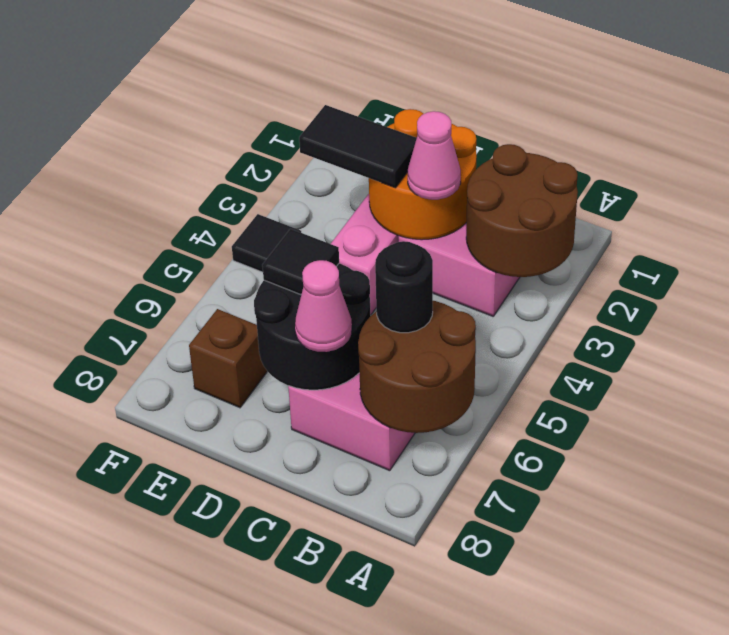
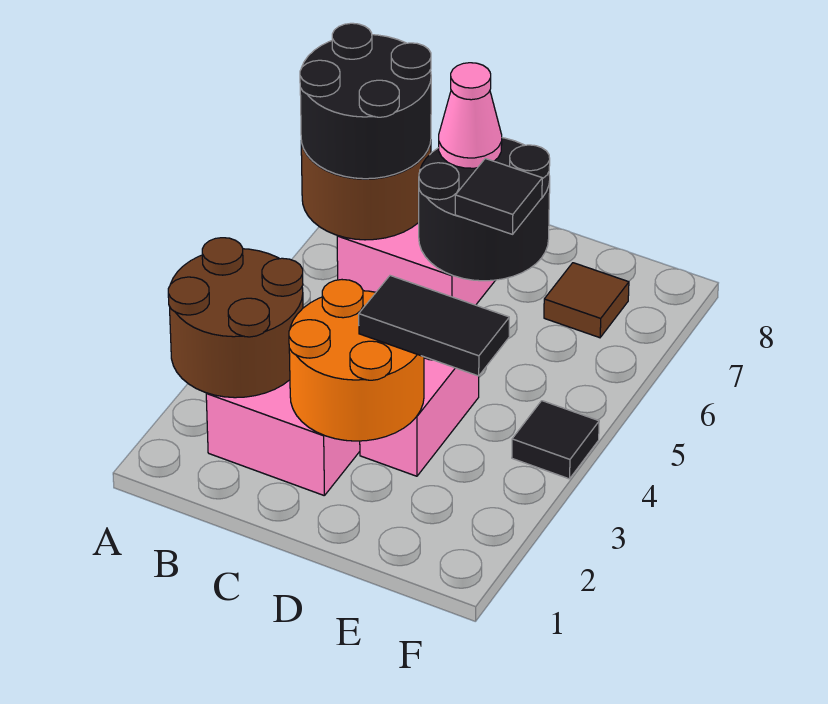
black round brick B6 level 3 -> black round brick A6:B7 level 3
pink cone C3 level 3 -> none
brown brick E7 level 1 -> brown tile E7 level 1

